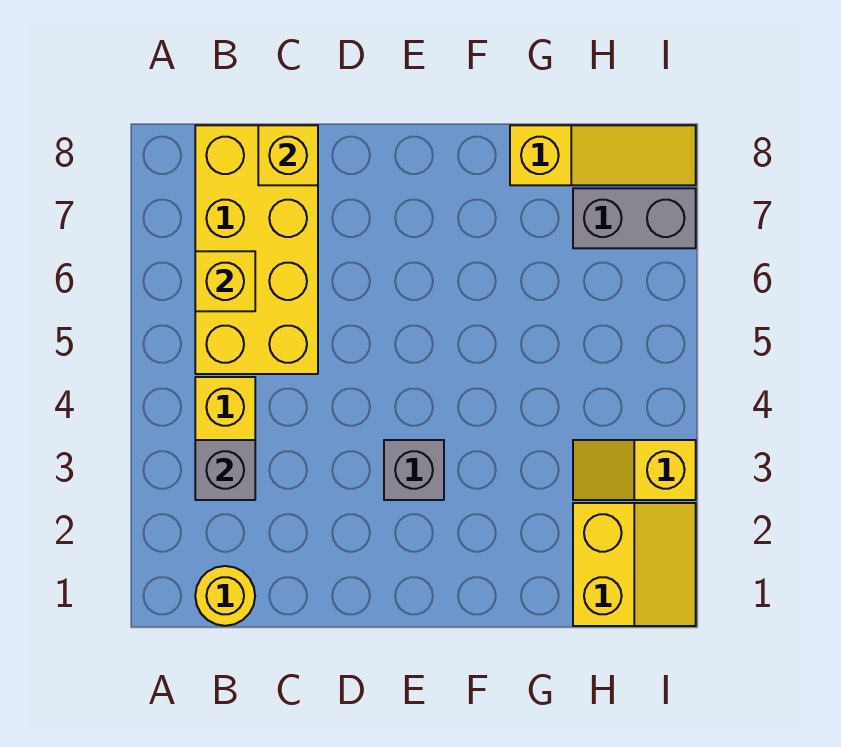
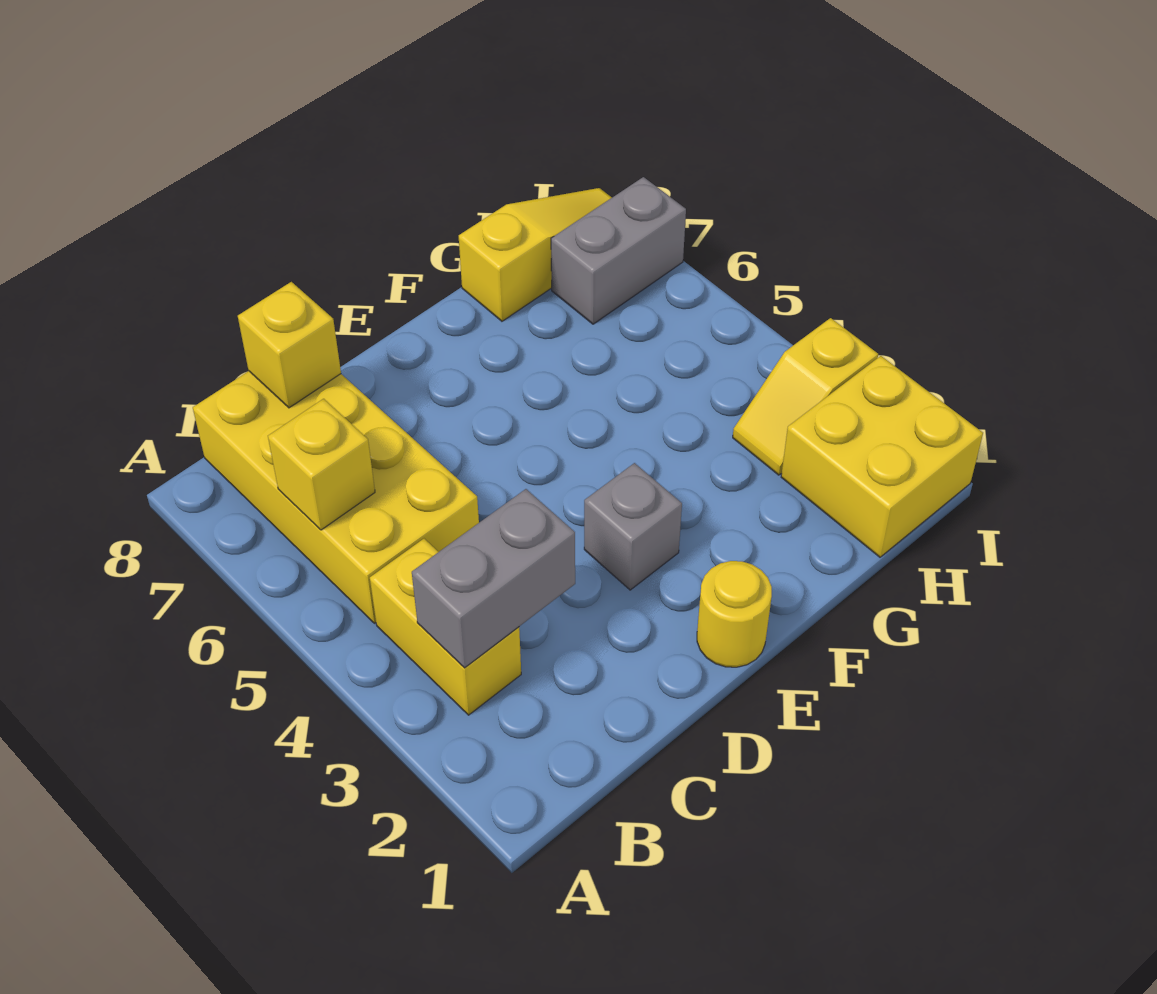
yellow round brick B1 level 1 -> yellow round brick E1 level 1
grey brick B3 level 2 -> grey brick B3:C3 level 2
yellow slope H1:I2 level 1 top H -> yellow brick H1:I2 level 1

